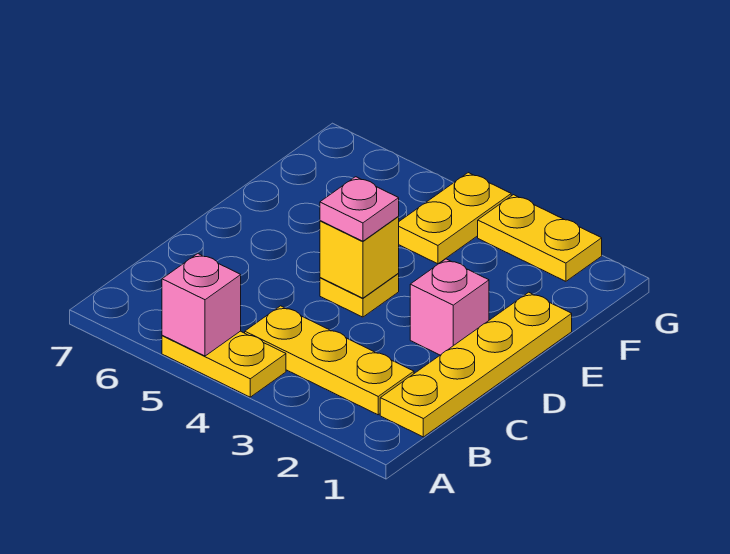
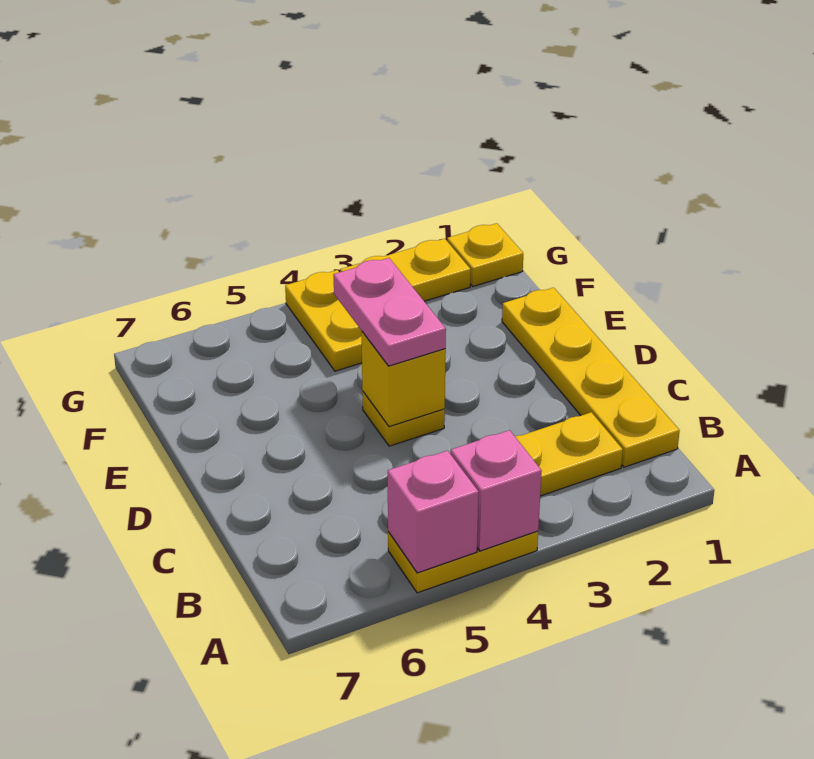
pink brick D2 level 1 -> pink brick A4 level 2
pink plate D4 level 3 -> pink plate D4:E4 level 3
none -> yellow plate G1 level 1

